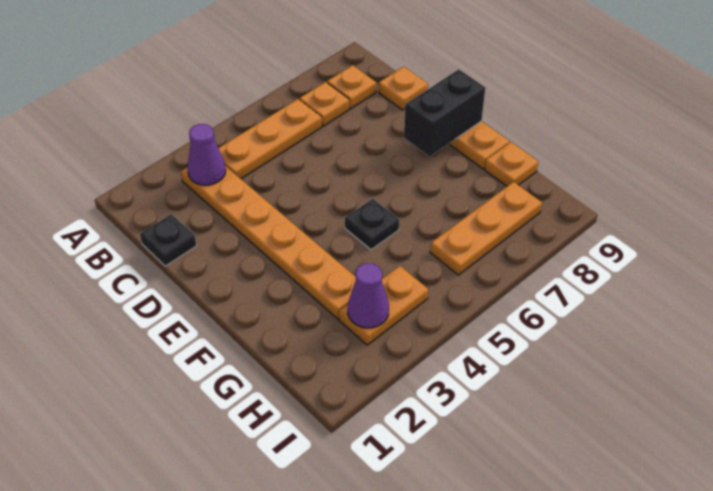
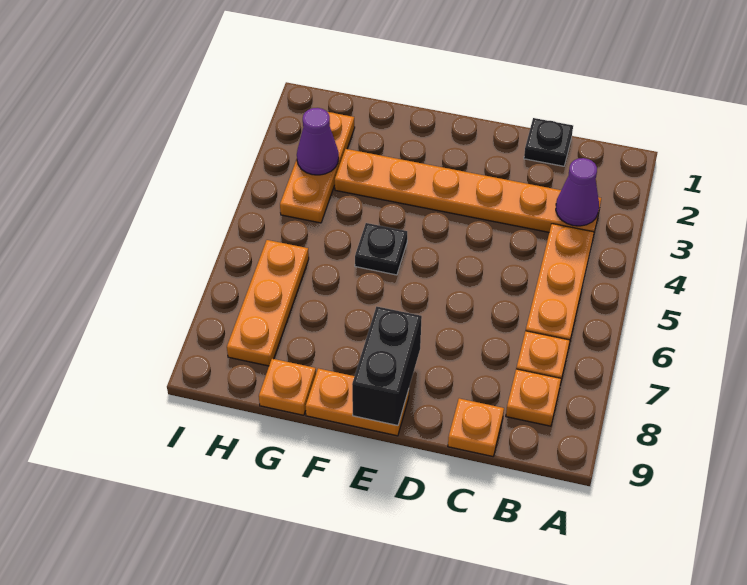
orange plate H3:H4 level 1 -> orange plate H2:H4 level 1

